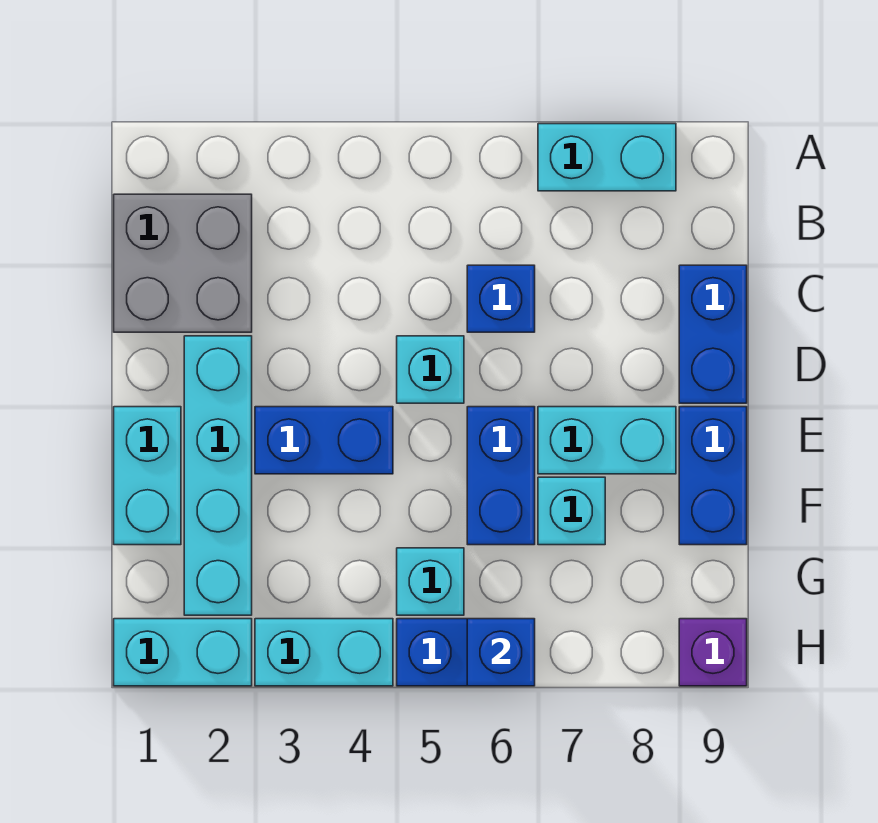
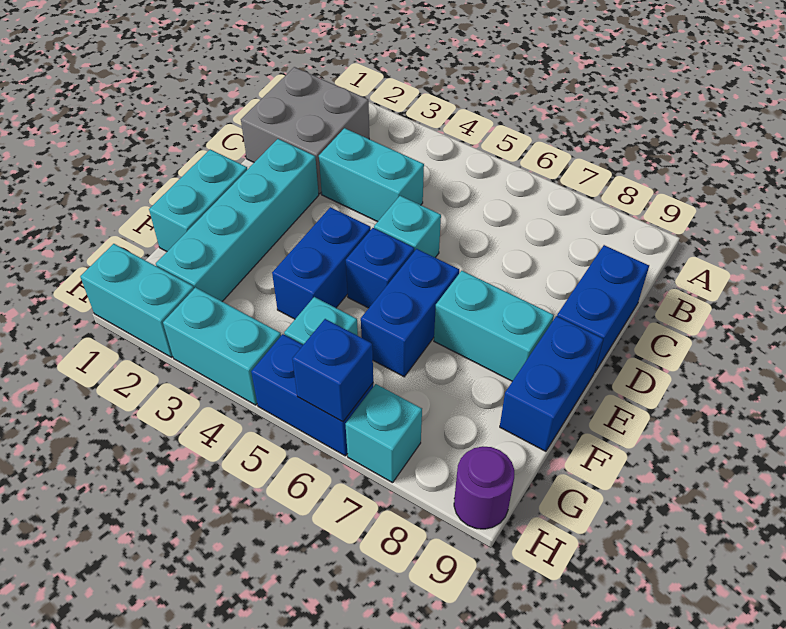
cyan brick A7:A8 level 1 -> cyan brick C3:C4 level 1
blue brick C6 level 1 -> blue brick E5 level 1
blue brick E3:E4 level 1 -> blue brick E4:F4 level 1
cyan brick F7 level 1 -> cyan brick H7 level 1
purple brick H9 level 1 -> purple round brick H9 level 1

